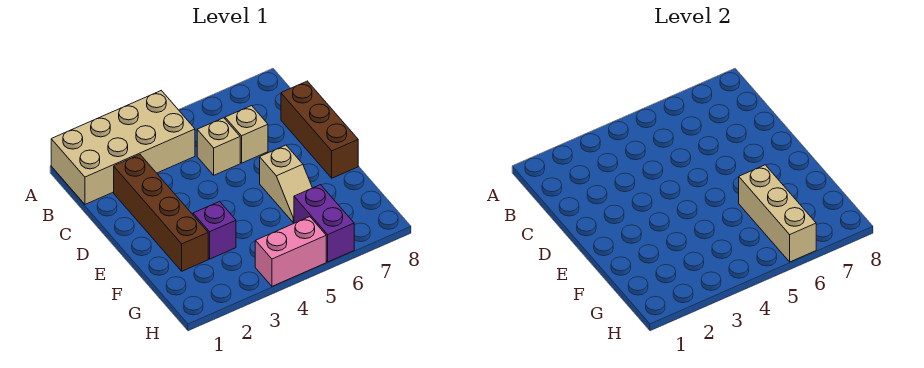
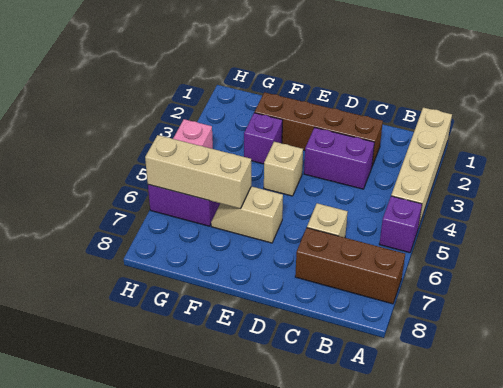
tan brick A1:B4 level 1 -> tan brick A1:A4 level 1
none -> purple brick A5 level 1
none -> purple brick C3:D3 level 1
tan brick C5 level 1 -> tan brick E4 level 1
brown brick C8:E8 level 1 -> brown brick A7:C7 level 1

